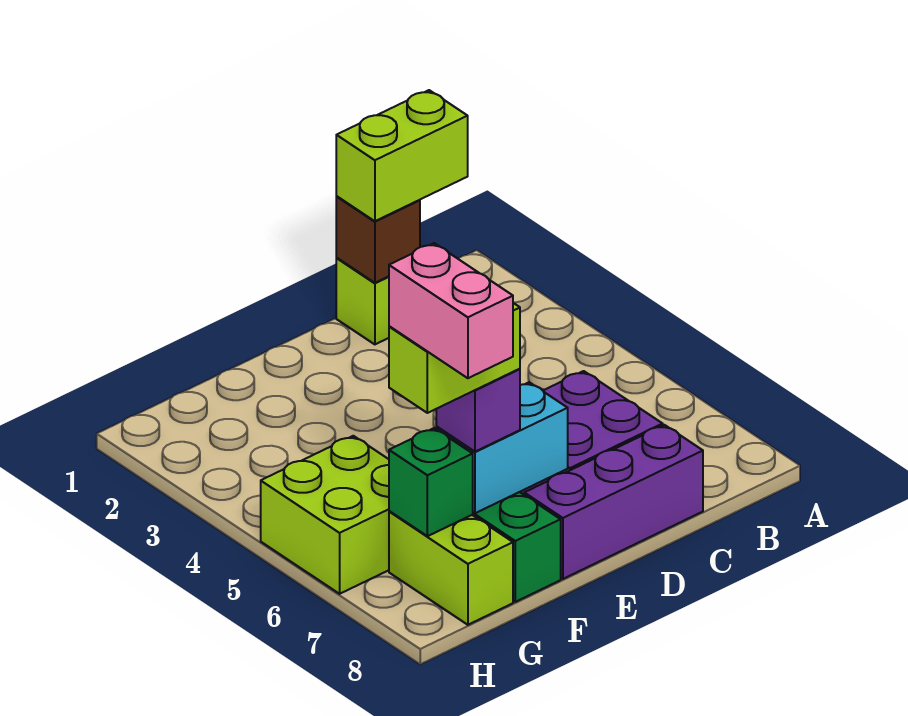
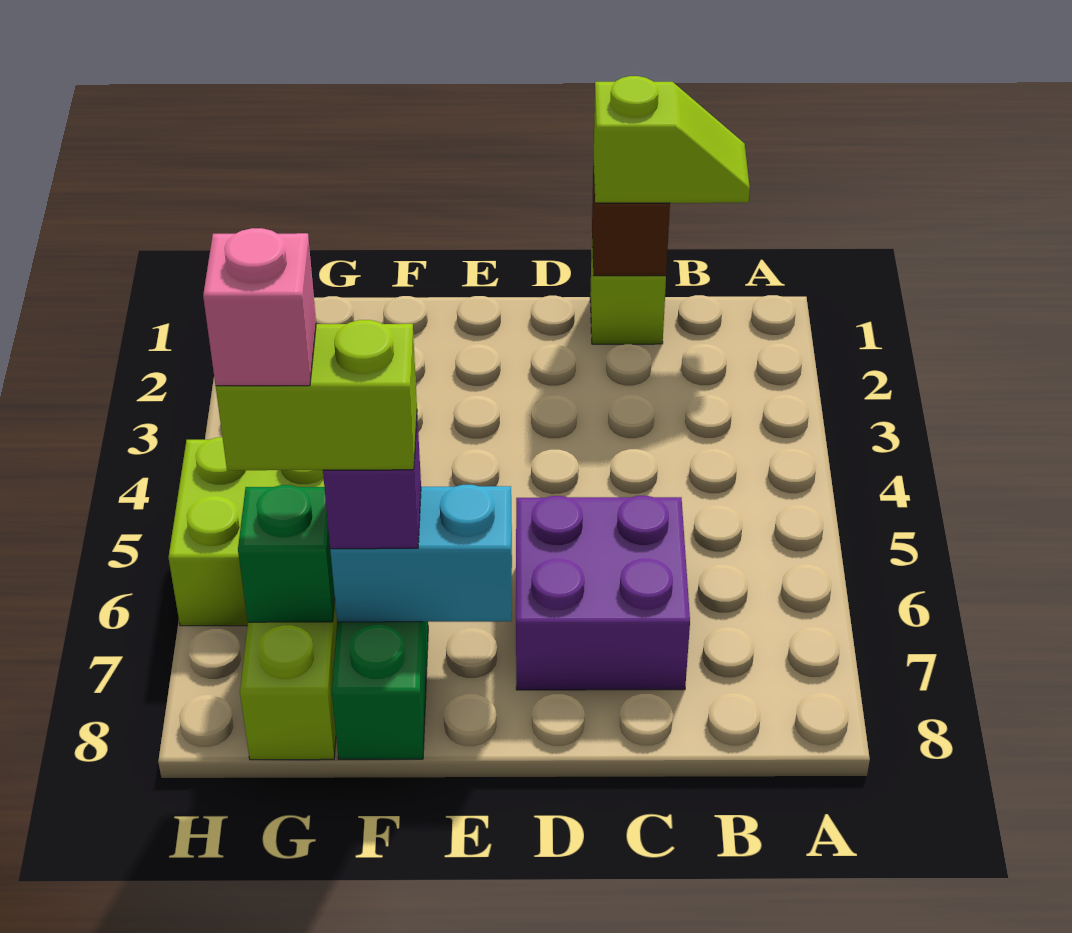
lime brick B1:C1 level 3 -> lime slope B1:C1 level 3 top C
purple brick C8:E8 level 1 -> none
pink brick G7:G8 level 5 -> pink brick G7 level 5

